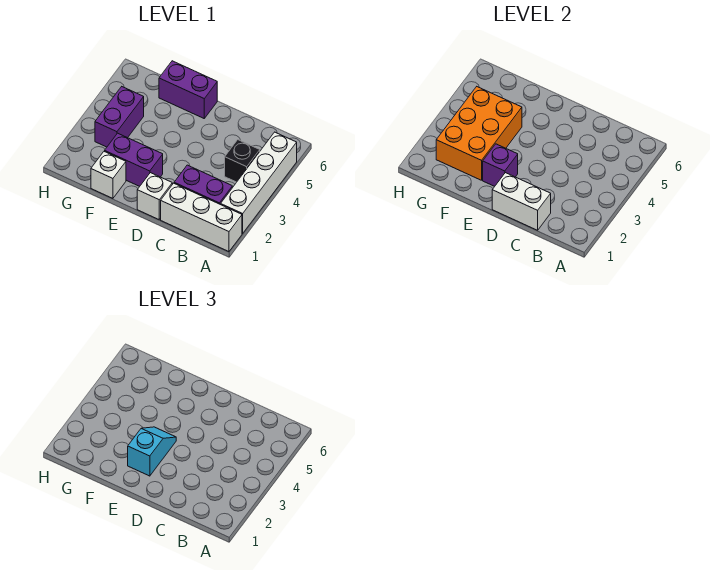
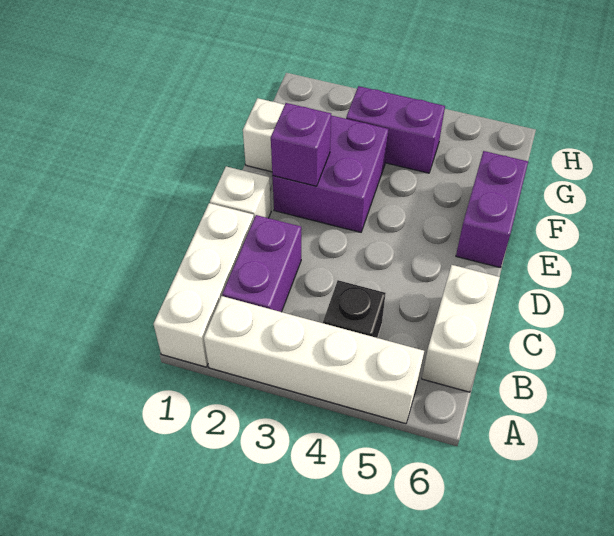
white brick C1:D1 level 2 -> white brick B6:C6 level 1
purple brick E2:F2 level 1 -> purple brick E2:F3 level 1
cyan slope E2:E3 level 3 top 2 -> none
orange brick F2:G4 level 2 -> none

